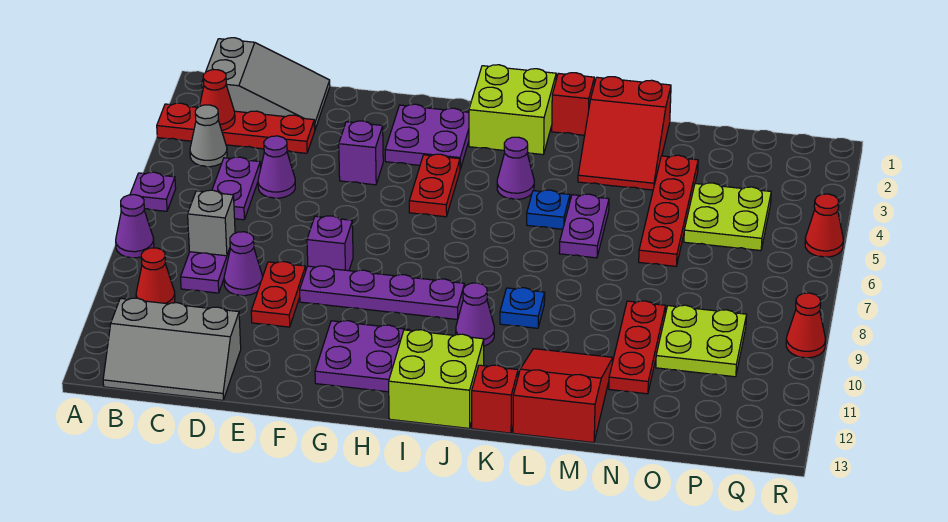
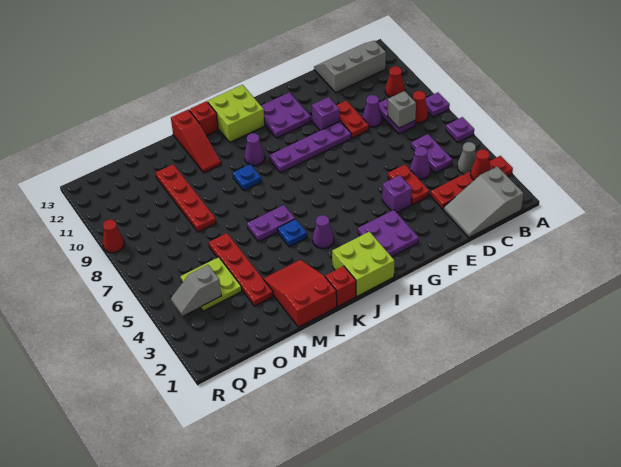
purple cone A8 level 1 -> purple plate A8 level 1
purple brick F8 level 1 -> purple brick F10 level 1
red plate H4:H5 level 1 -> red plate E4:E5 level 1
purple plate L5:L6 level 1 -> purple plate K6:L6 level 1
red slope L11:M13 level 1 top 13 -> red slope L11:L13 level 1 top 13
red plate N9:N11 level 1 -> red plate N8:N11 level 1
lime plate O9:P10 level 1 -> none
none -> grey slope P4:Q4 level 2 top P
red cone R5 level 1 -> red cone B8 level 1

